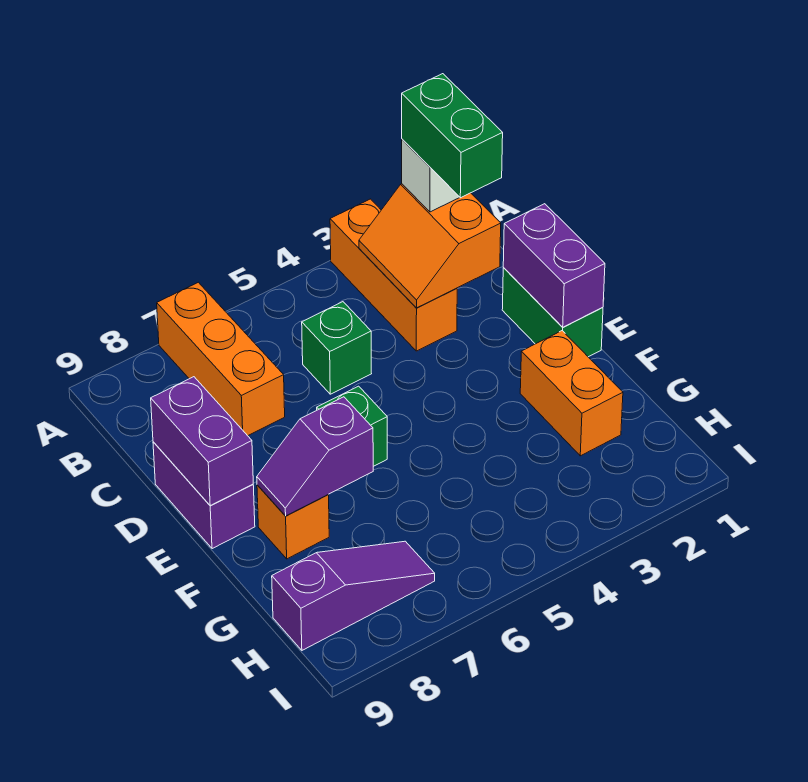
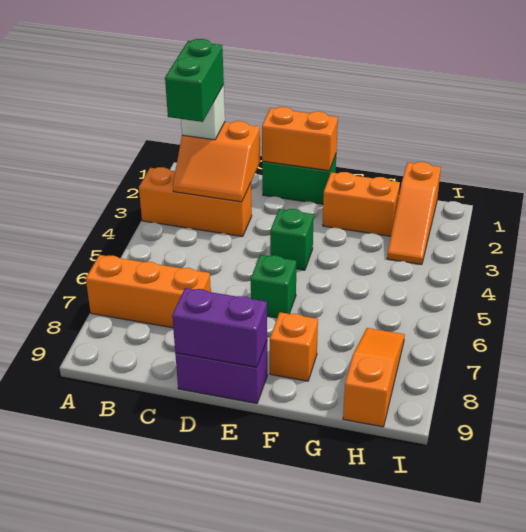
green brick B2:C2 level 4 -> green brick B2:B3 level 4
green brick C5 level 1 -> green brick E4 level 1
purple brick D1:E1 level 2 -> orange brick D1:E1 level 2
purple slope F7:F8 level 2 top 7 -> none
none -> orange slope H1:H3 level 1 top 1
purple slope H7:H9 level 1 top 9 -> orange slope H7:H9 level 1 top 9

